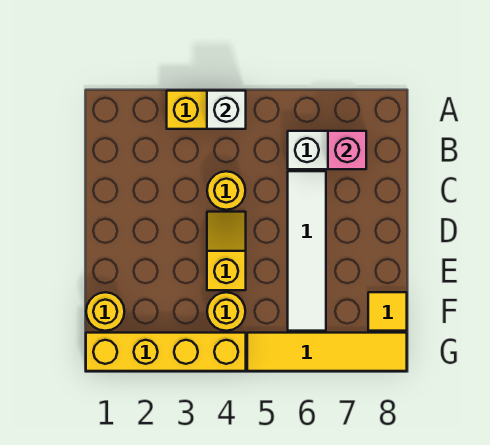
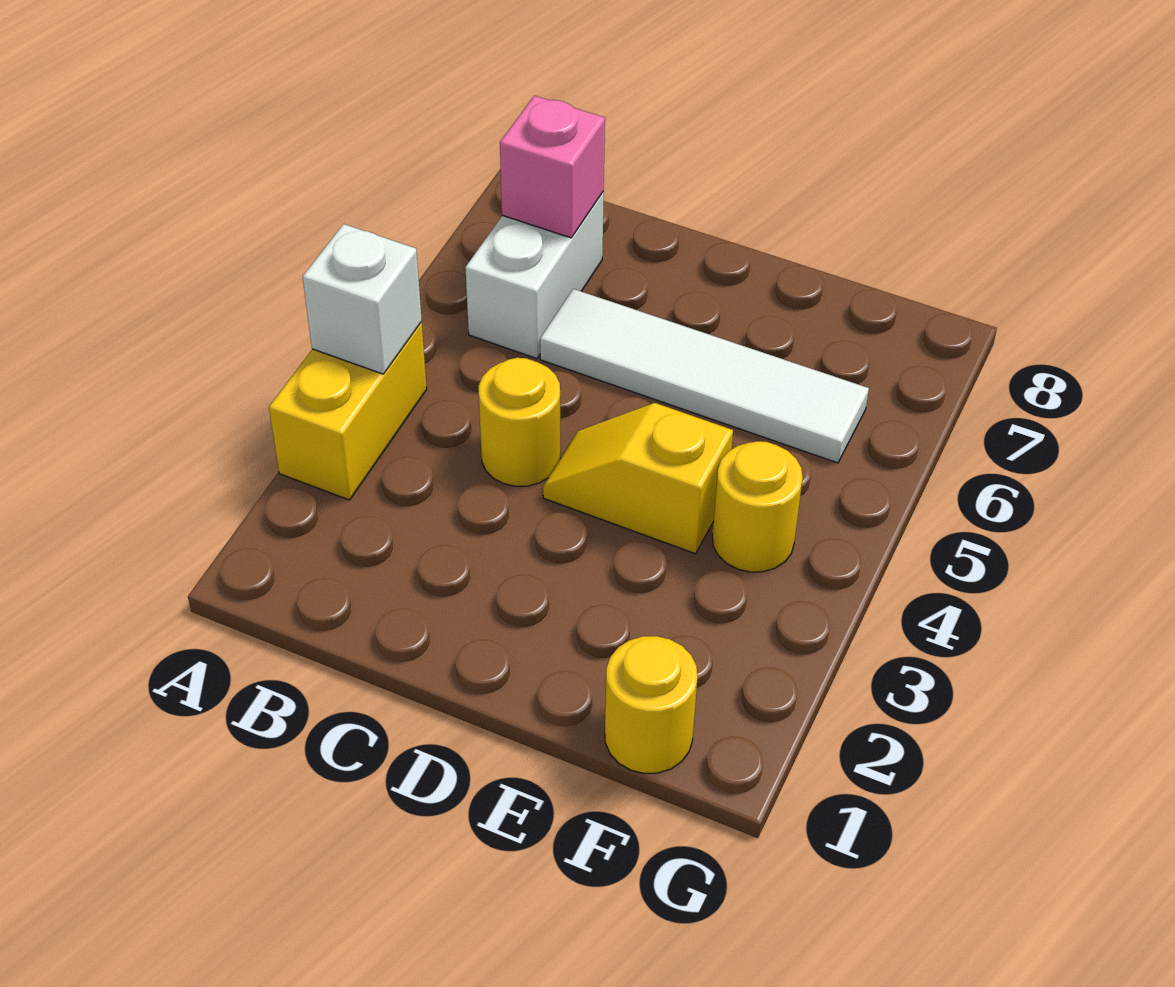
yellow tile F8 level 1 -> none
yellow brick G1:G4 level 1 -> none
yellow tile G5:G8 level 1 -> none

